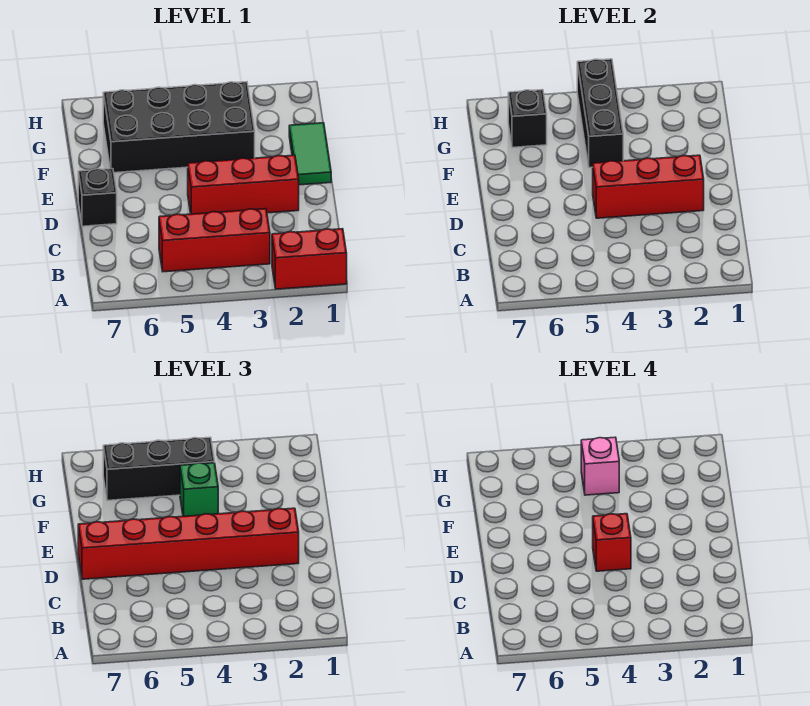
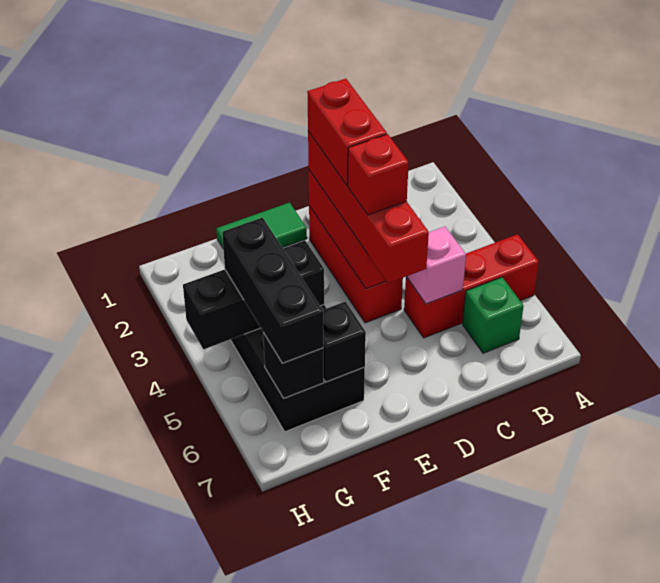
red brick A1:A2 level 1 -> red brick D2:D3 level 4
red brick B3:B5 level 1 -> red brick A5:C5 level 1
red brick D2:D7 level 3 -> red brick D2:D5 level 3
black brick D7 level 1 -> black brick F6 level 2
green brick F4 level 3 -> green brick B6 level 1
pink brick G4 level 4 -> pink brick C5 level 2

